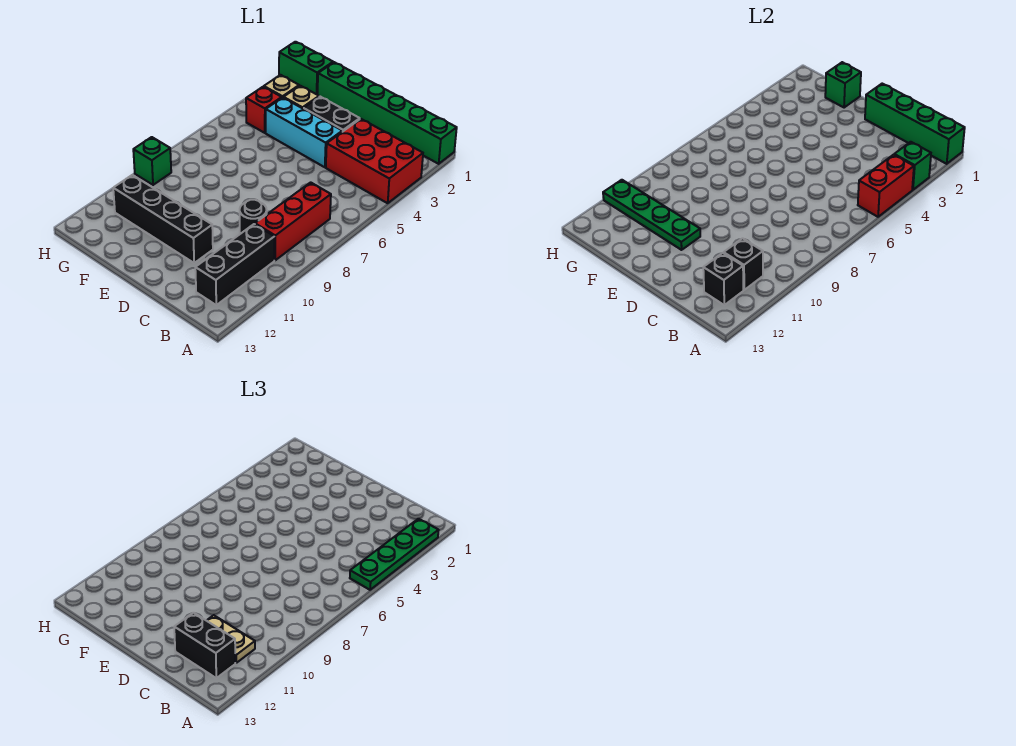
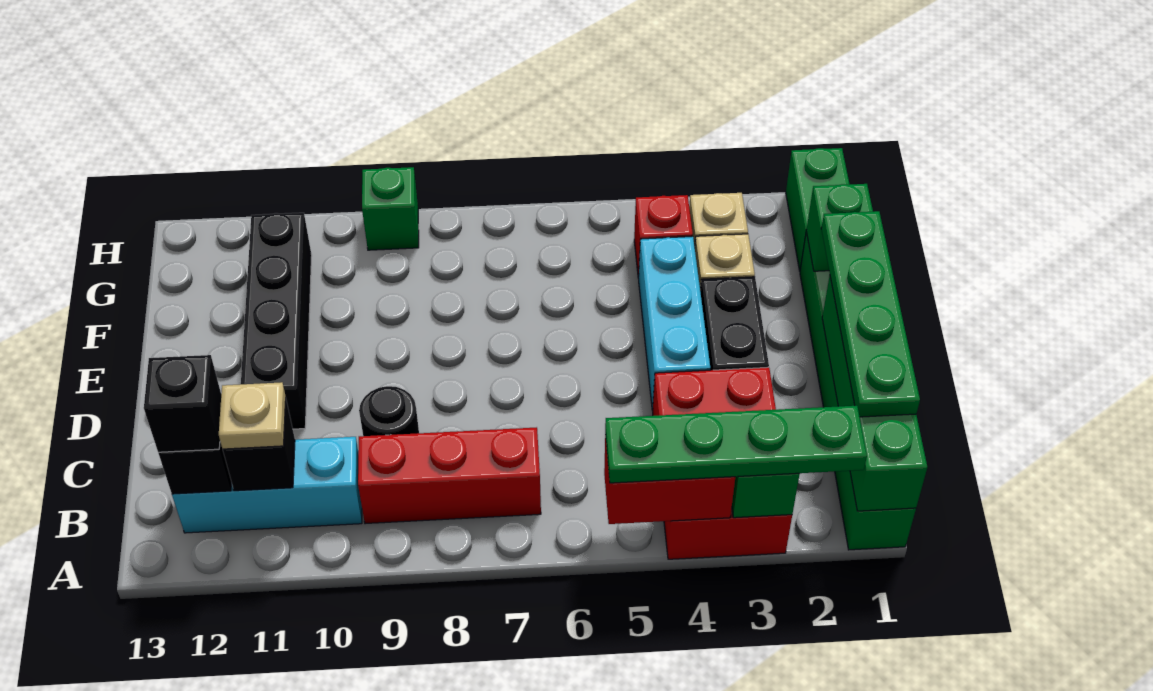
black brick B10:B12 level 1 -> cyan brick B10:B12 level 1
tan plate B11:C11 level 3 -> tan plate B11 level 3
black brick B12:C12 level 3 -> black brick B12 level 3
green plate E11:H11 level 2 -> green plate B1:E1 level 3

